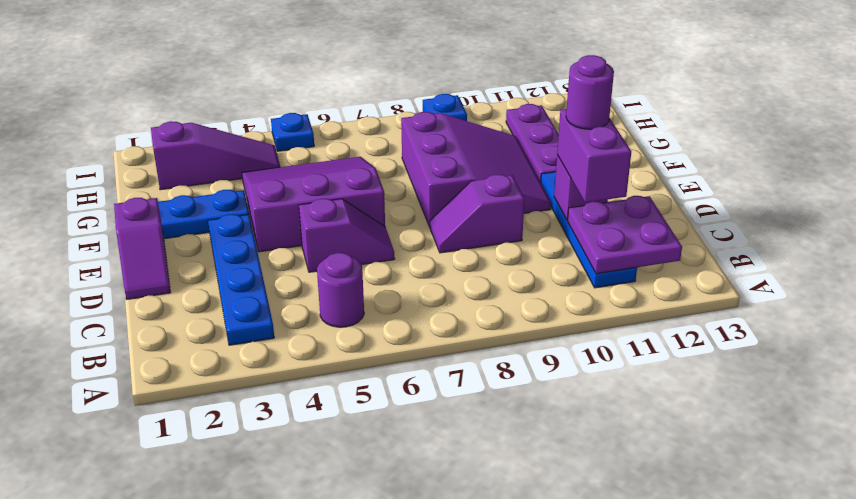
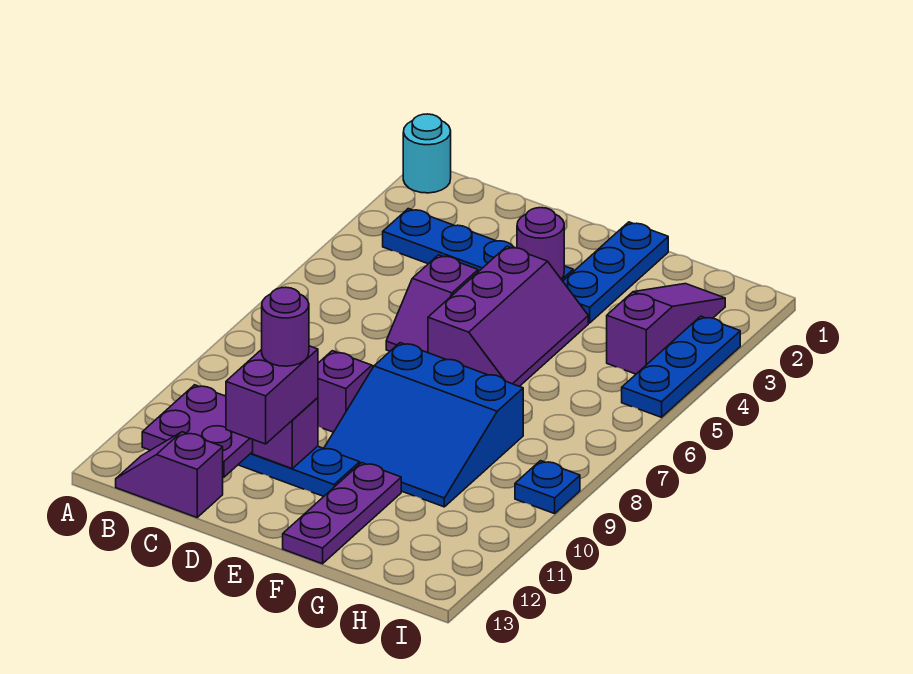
none -> cyan round brick A1 level 1
purple round brick B5 level 1 -> purple round brick E3 level 2
purple brick C11:D11 level 3 -> purple brick D11:D12 level 3
purple slope D1:E1 level 1 top E -> purple slope B13:C13 level 1 top C
purple slope E4:G6 level 1 top E -> purple slope E4:F6 level 1 top E
purple slope E8:G10 level 1 top 8 -> blue slope E8:G10 level 1 top 8
purple plate F11:H11 level 1 -> purple plate F11:F13 level 1
purple slope H2:H4 level 1 top 2 -> purple slope H2:H4 level 1 top 4
blue plate I5 level 1 -> blue plate I3:I5 level 1

